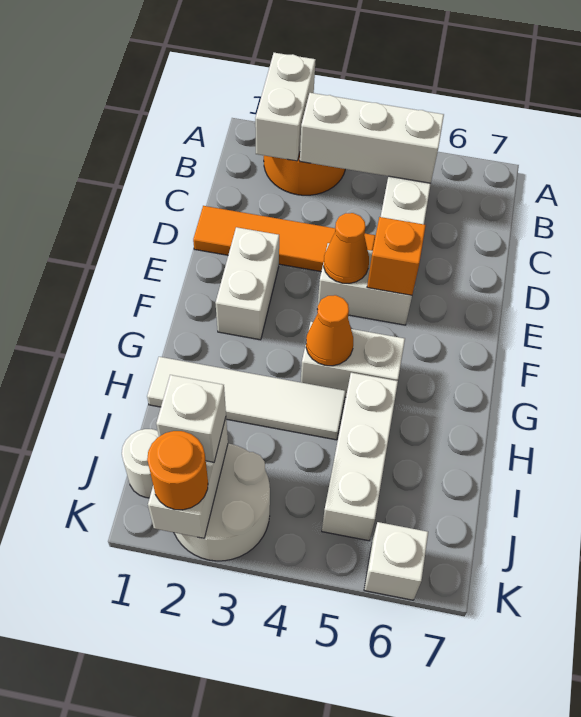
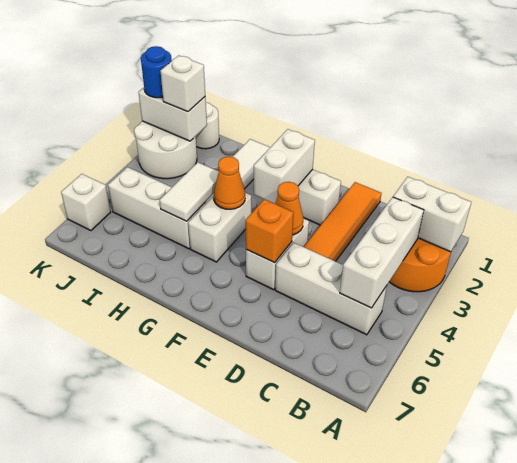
none -> white brick F2:F3 level 2
none -> white tile H4:H5 level 2
orange round brick K2 level 3 -> blue round brick K2 level 3

